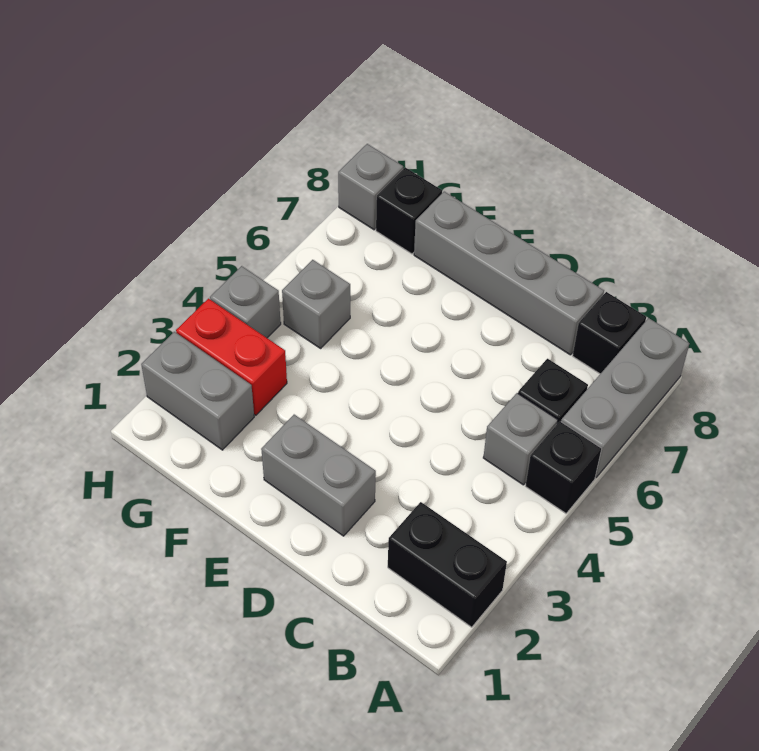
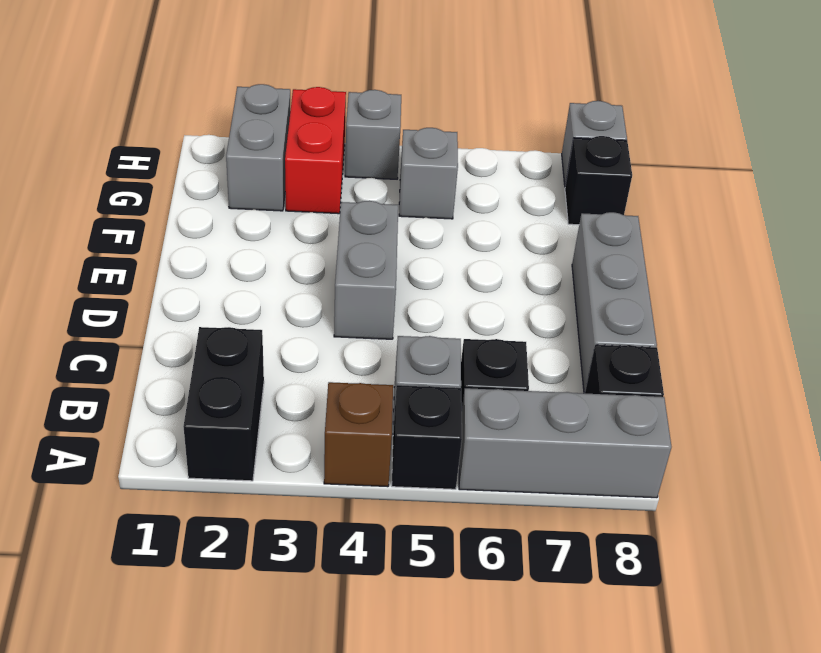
none -> brown brick A4 level 1
grey brick C8:F8 level 1 -> grey brick C8:E8 level 1
grey brick D2:E2 level 1 -> grey brick D4:E4 level 1

